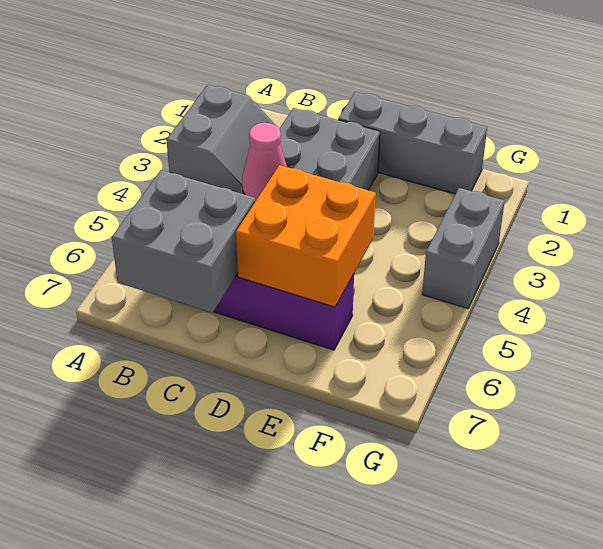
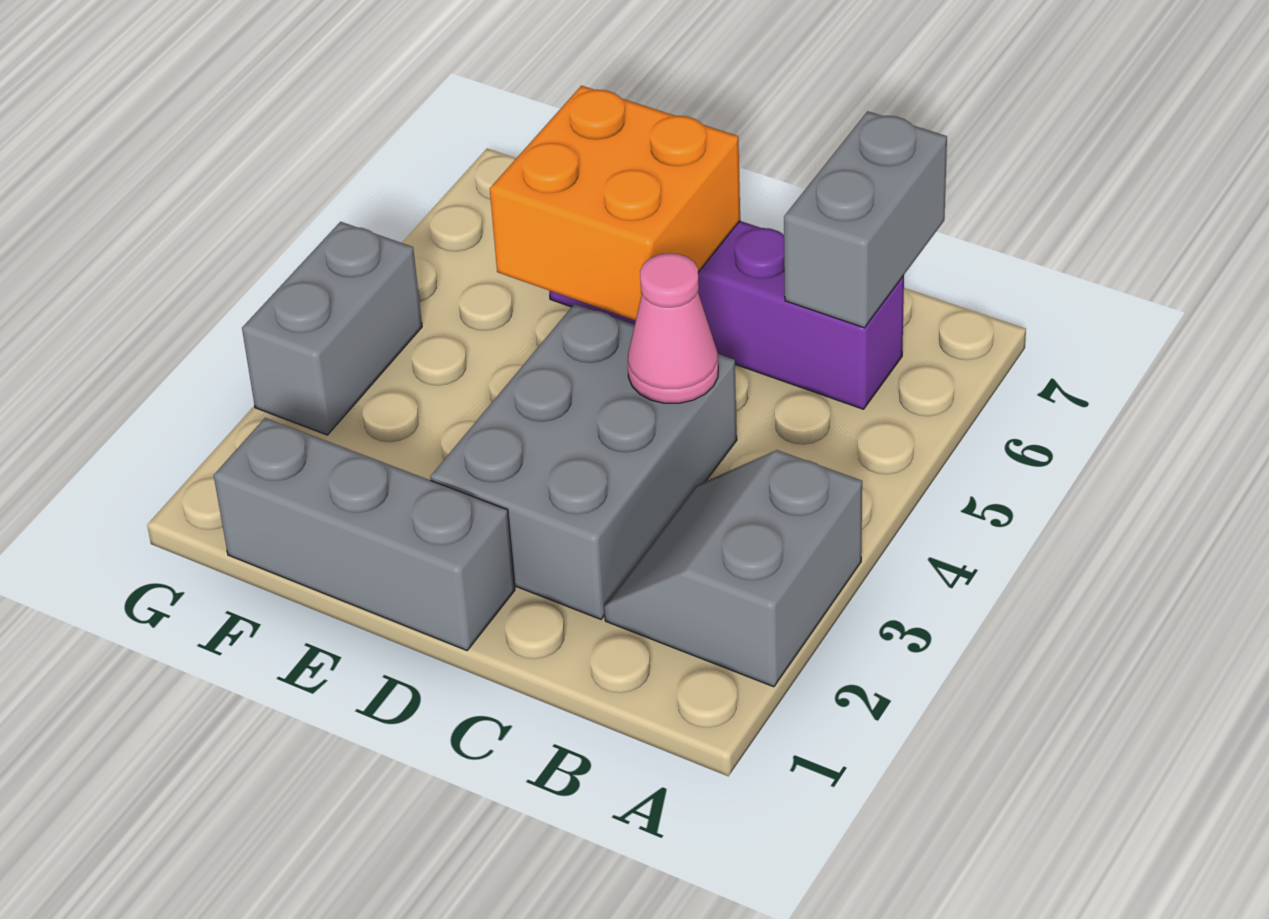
grey brick B6:C7 level 2 -> grey brick B6:B7 level 2

